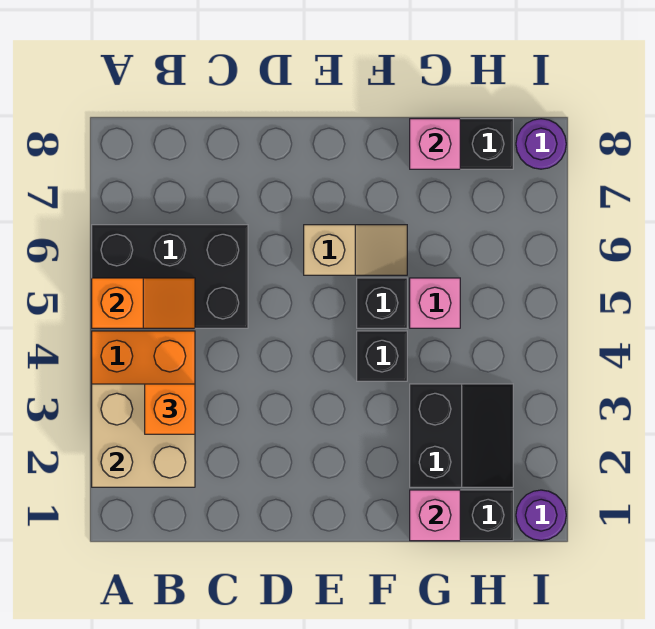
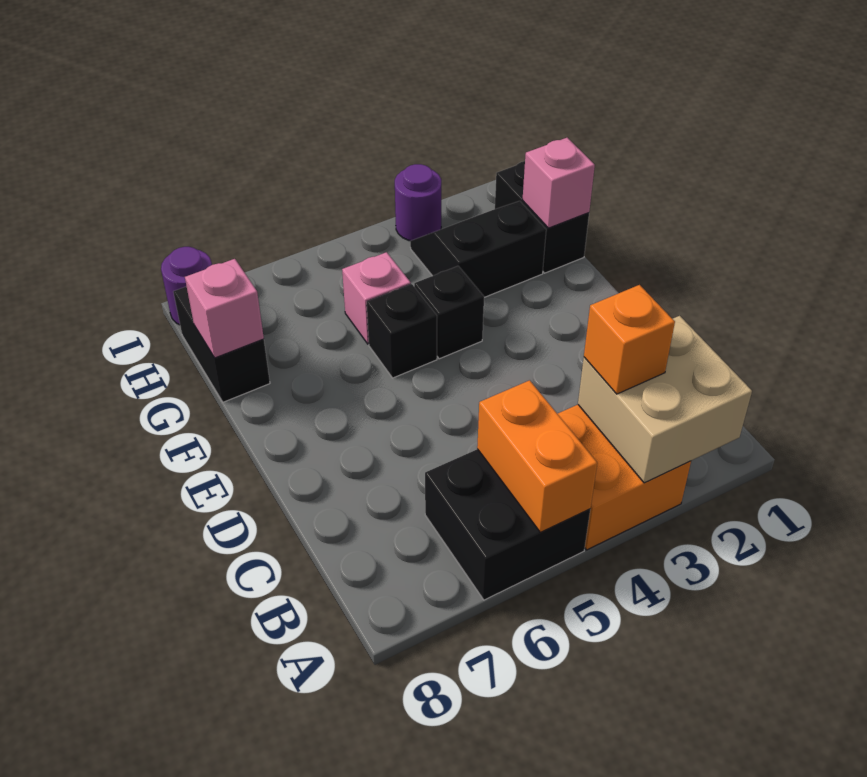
black brick A5:C6 level 1 -> black brick A5:B6 level 1
orange slope A5:B5 level 2 top A -> orange brick A5:B5 level 2
tan slope E6:F6 level 1 top E -> none
purple round brick I1 level 1 -> purple round brick I3 level 1

